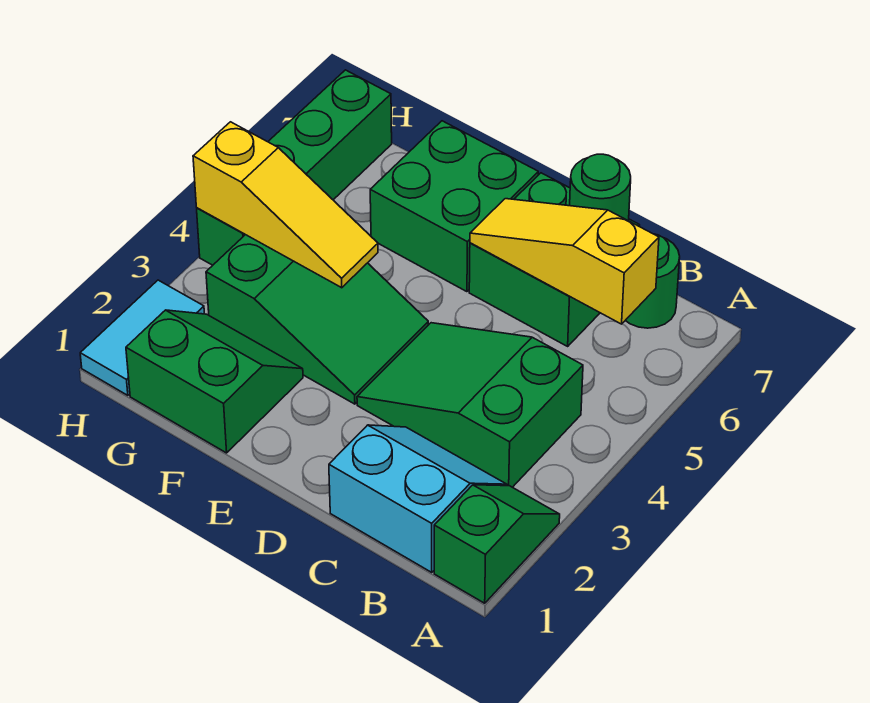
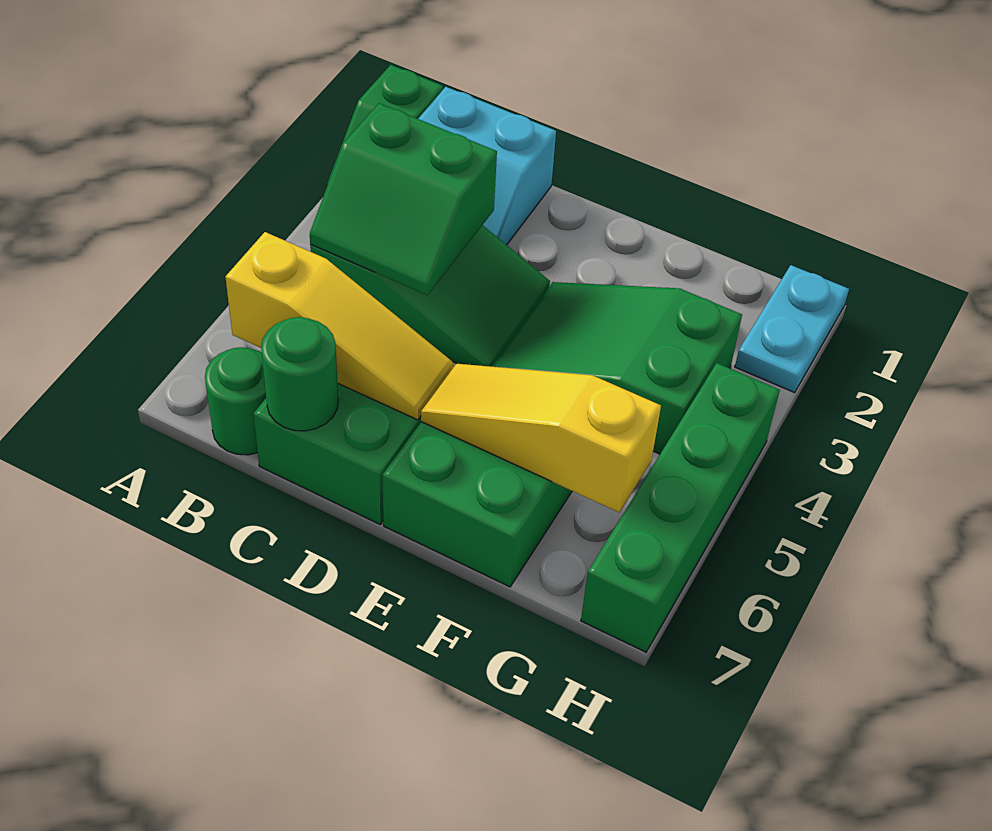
green slope F1:G2 level 1 top 1 -> green slope B3:C4 level 2 top 3
yellow slope F4:H4 level 2 top H -> yellow slope E6:G6 level 2 top G
cyan tile H1:H2 level 1 -> cyan plate H1:H2 level 1

